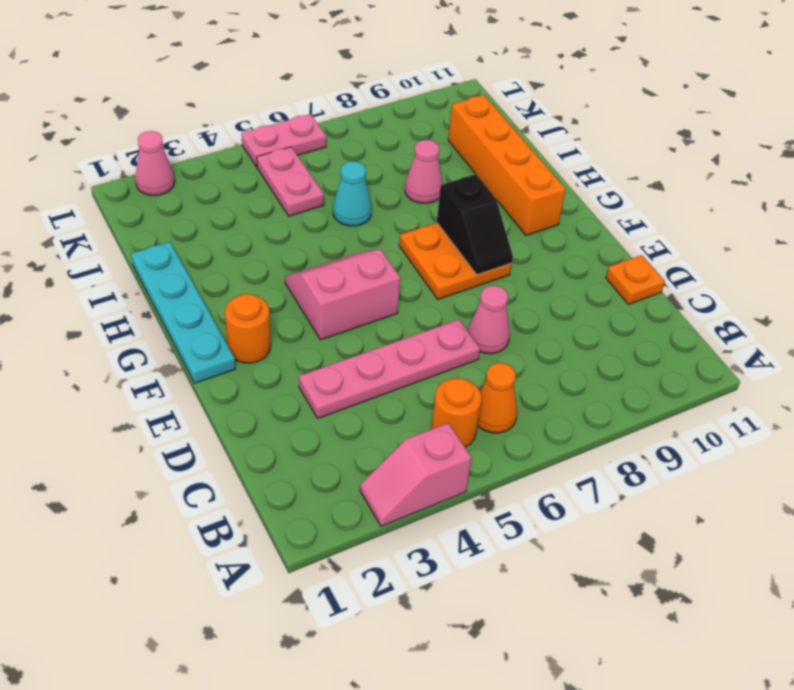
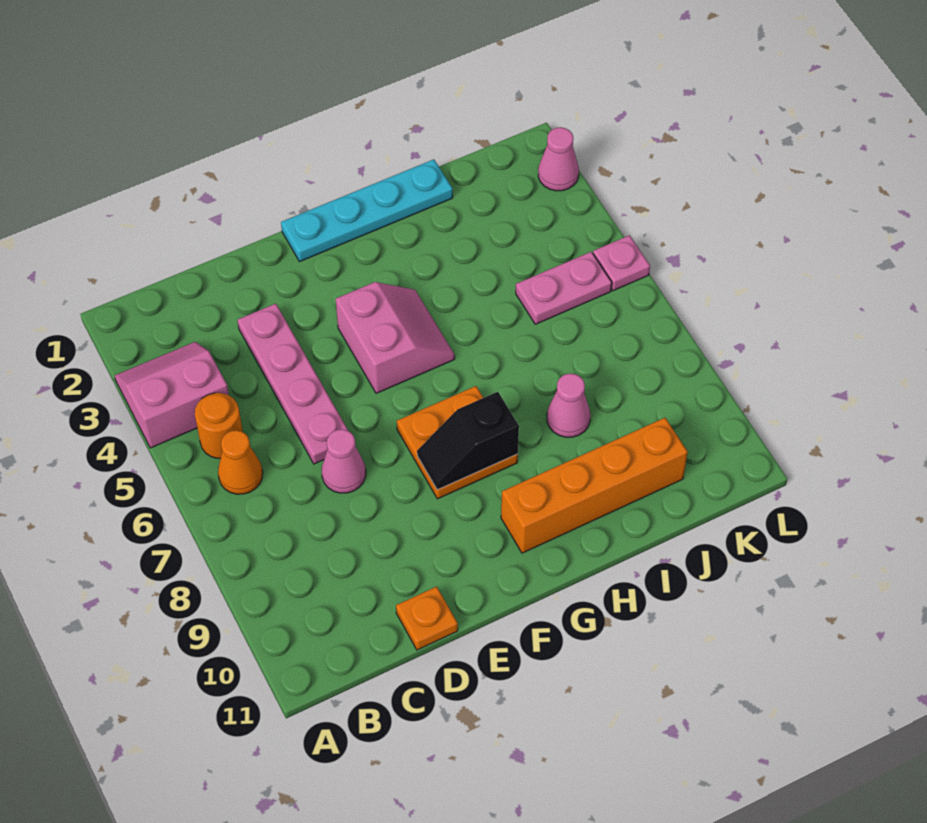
pink slope A3:A4 level 1 top 4 -> pink slope A3:B4 level 1 top 4
orange round brick F2 level 1 -> none
cyan cone I6 level 1 -> none
pink plate L5:L6 level 1 -> pink plate L5 level 1

